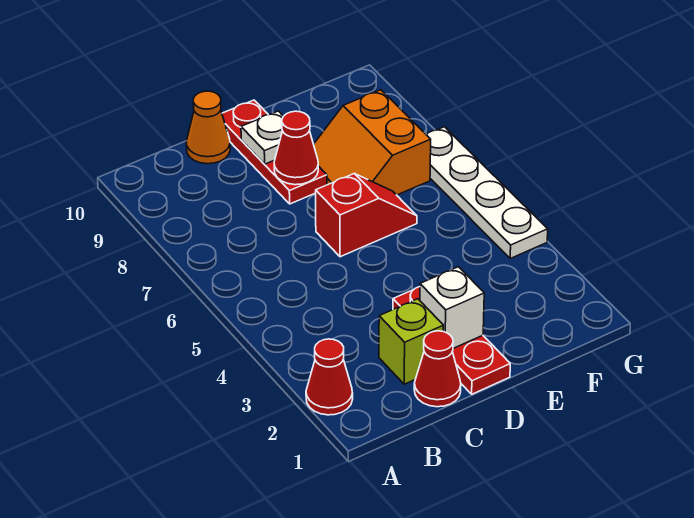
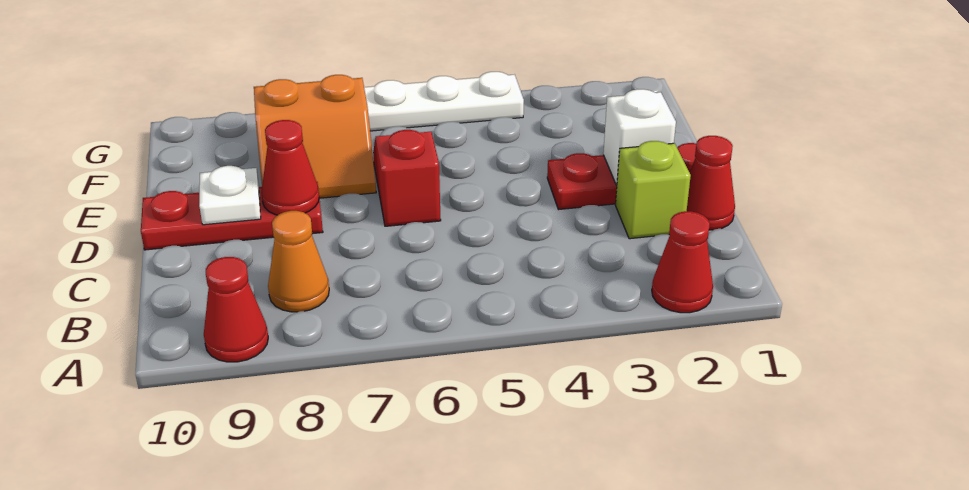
none -> red cone A9 level 1
orange cone C10 level 1 -> orange cone B8 level 1

